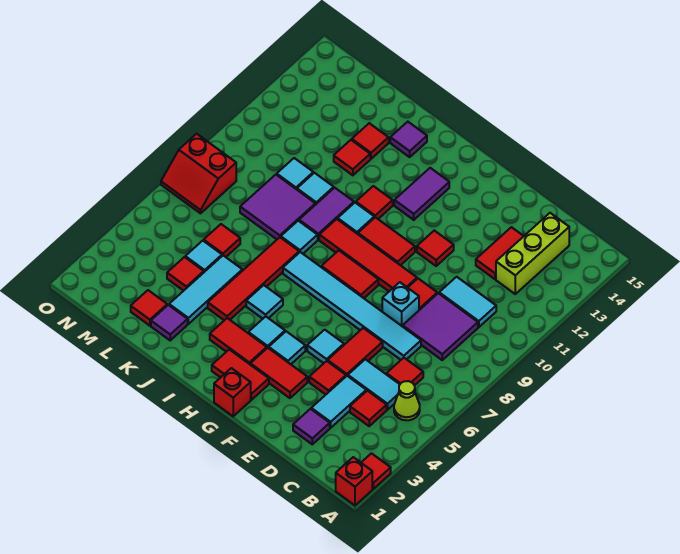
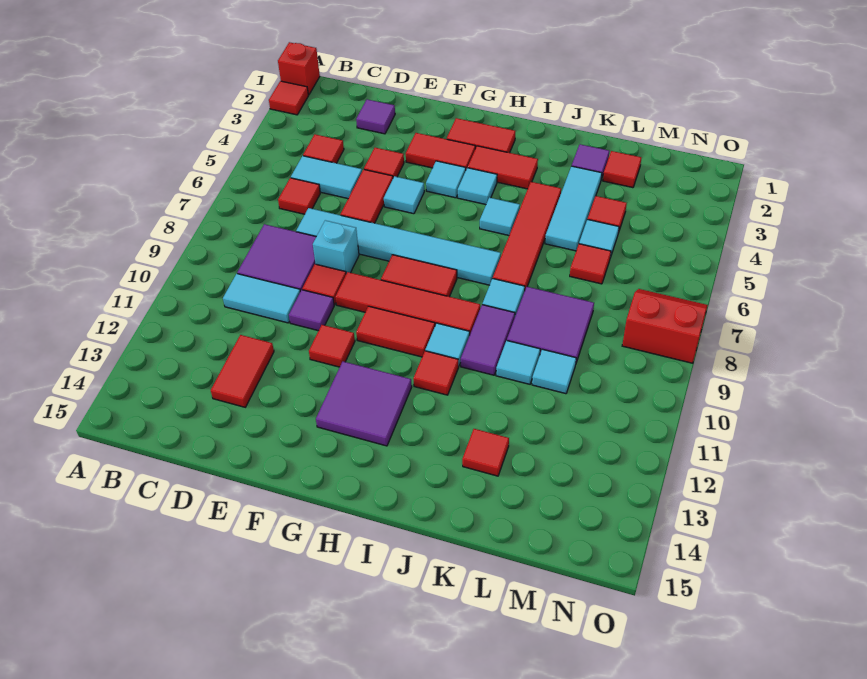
lime cone B5 level 1 -> none
lime brick C12:C14 level 1 -> none
cyan tile D3:D4 level 1 -> none
red brick G1 level 1 -> none
purple tile H12:H13 level 1 -> purple tile G12:H13 level 1
purple tile J14 level 1 -> purple tile E10 level 1
red tile K12 level 1 -> none

